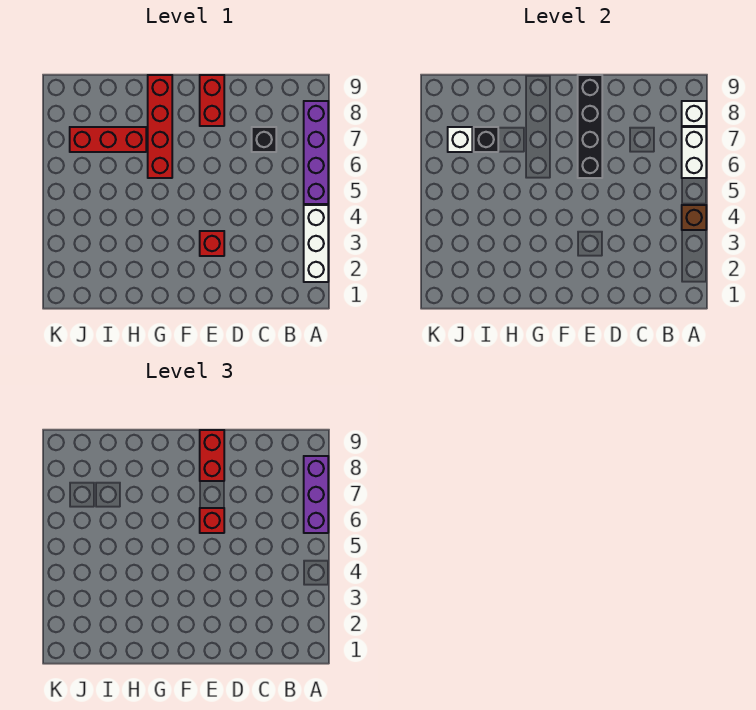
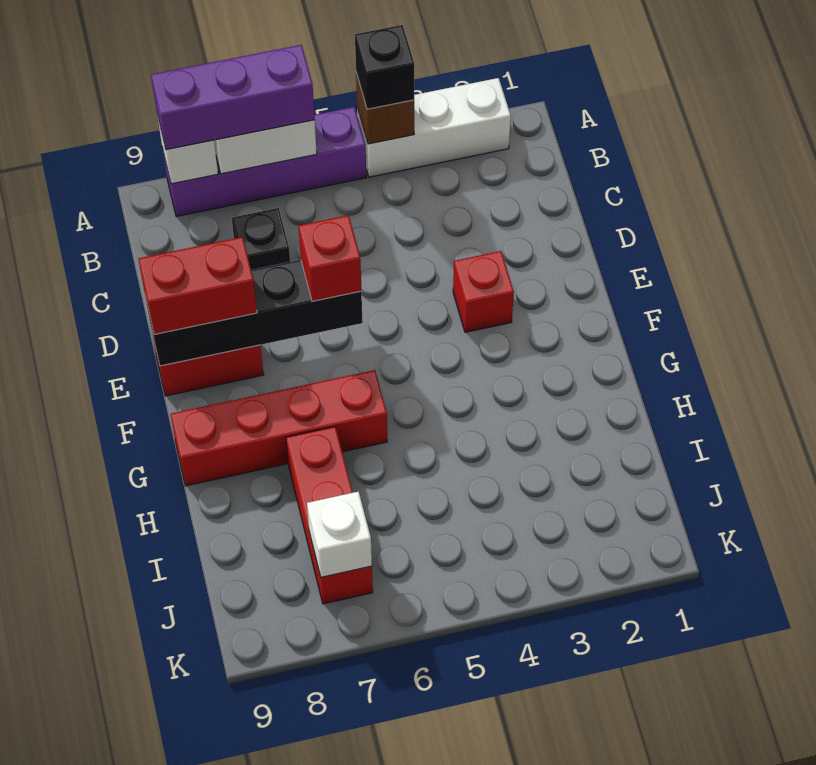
black brick I7 level 2 -> black brick A4 level 3

